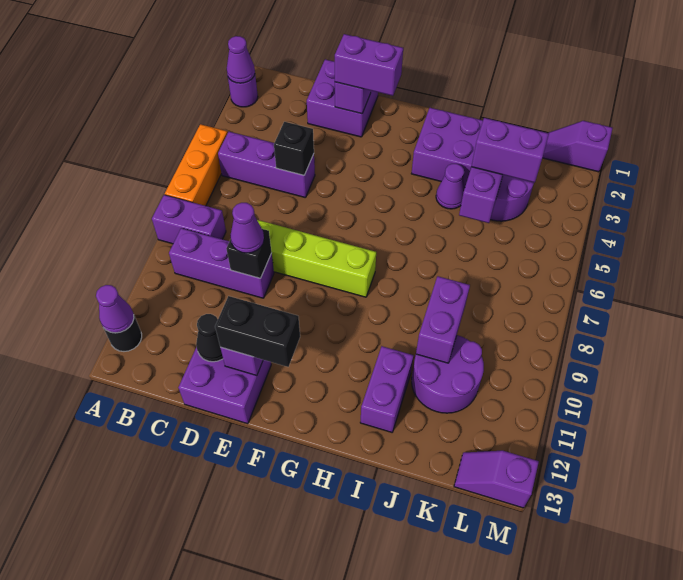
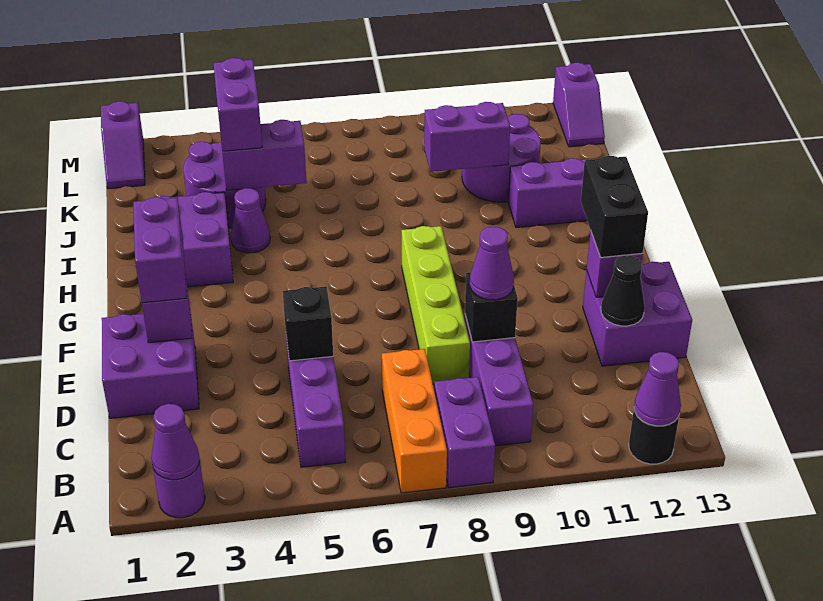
orange brick A5:A7 level 1 -> orange brick A7:C7 level 1

